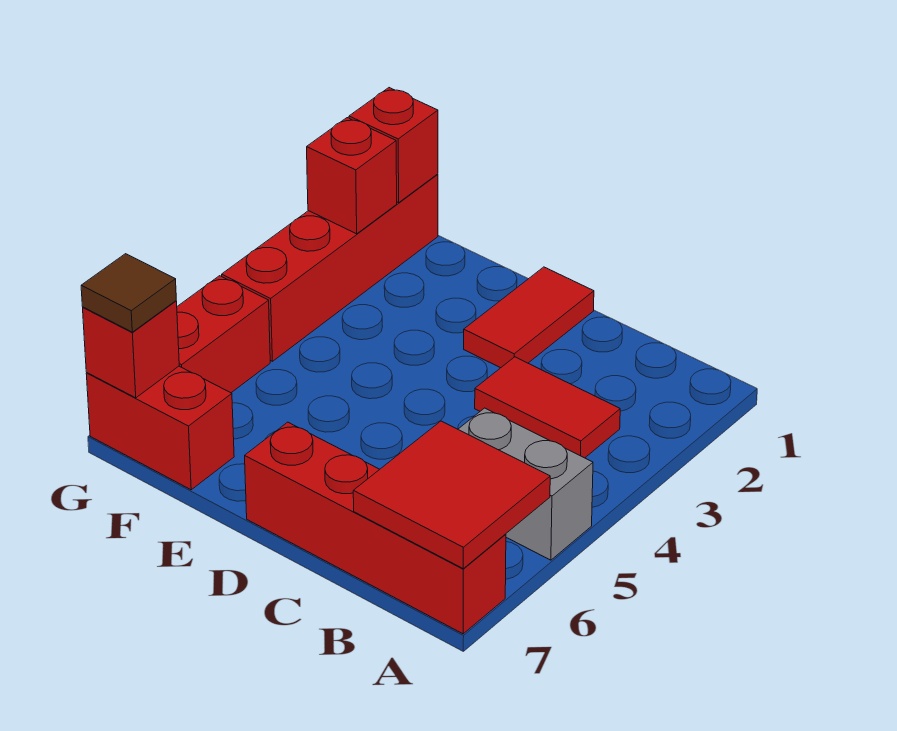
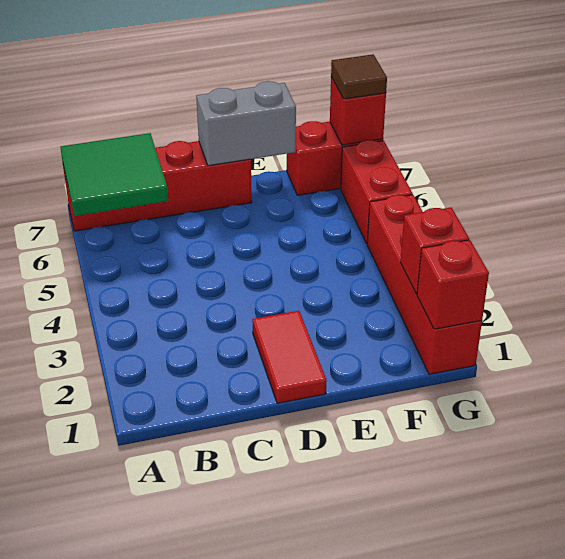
grey brick A5:B5 level 1 -> grey brick D7:E7 level 2
red tile A6:B7 level 2 -> green tile A6:B7 level 2
red tile B3:C3 level 1 -> none

